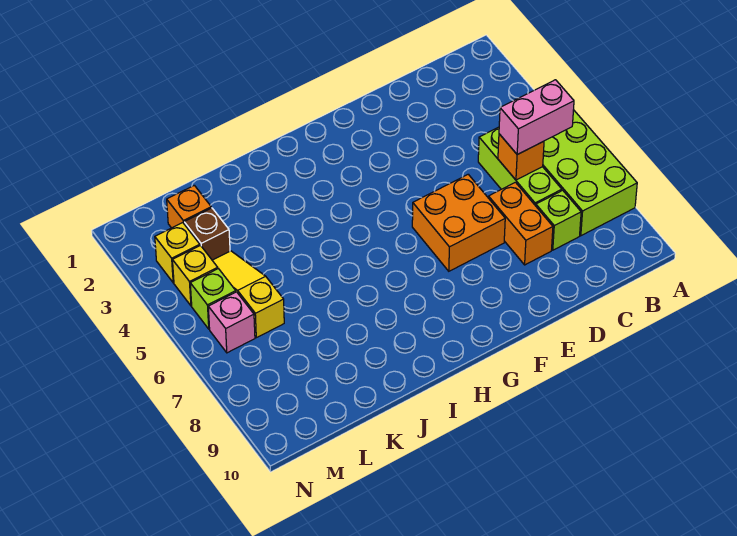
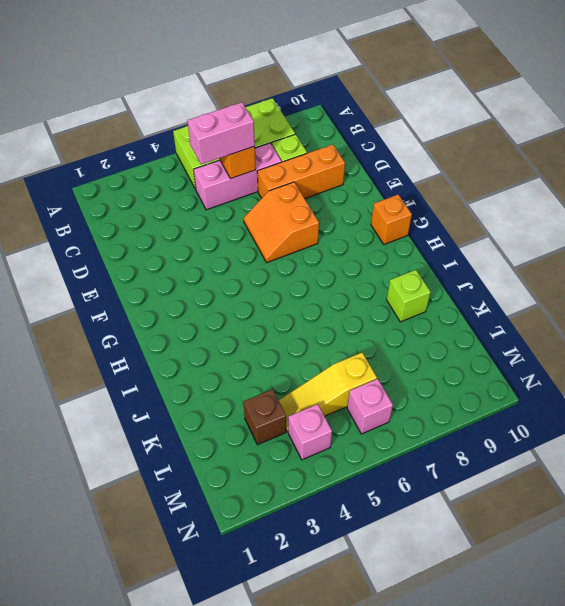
pink brick B6:C6 level 3 -> pink brick C5:C6 level 3
lime brick C5:C7 level 1 -> pink brick C5:C7 level 1
orange brick D7:D8 level 1 -> orange brick D7:D9 level 1
orange brick E6:F7 level 1 -> orange slope E6:F7 level 1 top 7
orange brick L2 level 1 -> orange brick G10 level 1
yellow brick M3 level 1 -> none
yellow brick M4 level 1 -> pink brick M4 level 1
lime brick M5 level 1 -> lime brick J9 level 1

